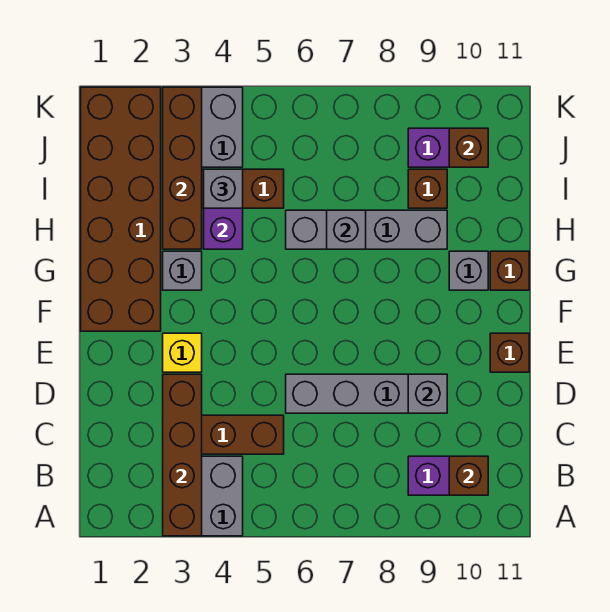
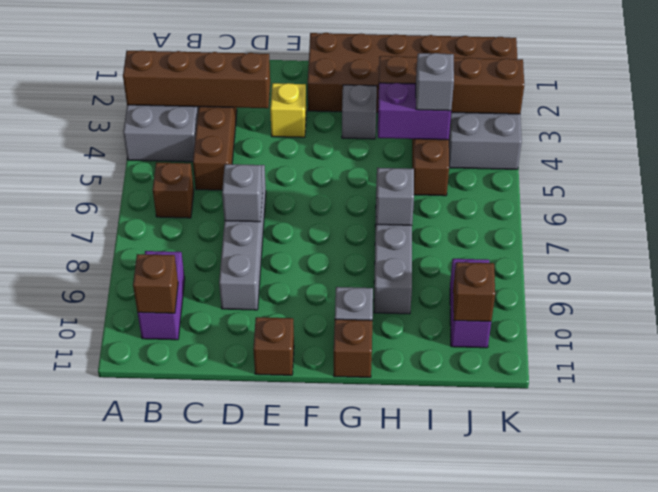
grey brick D9 level 2 -> grey brick D7 level 2
brown brick I9 level 1 -> brown brick B6 level 1

